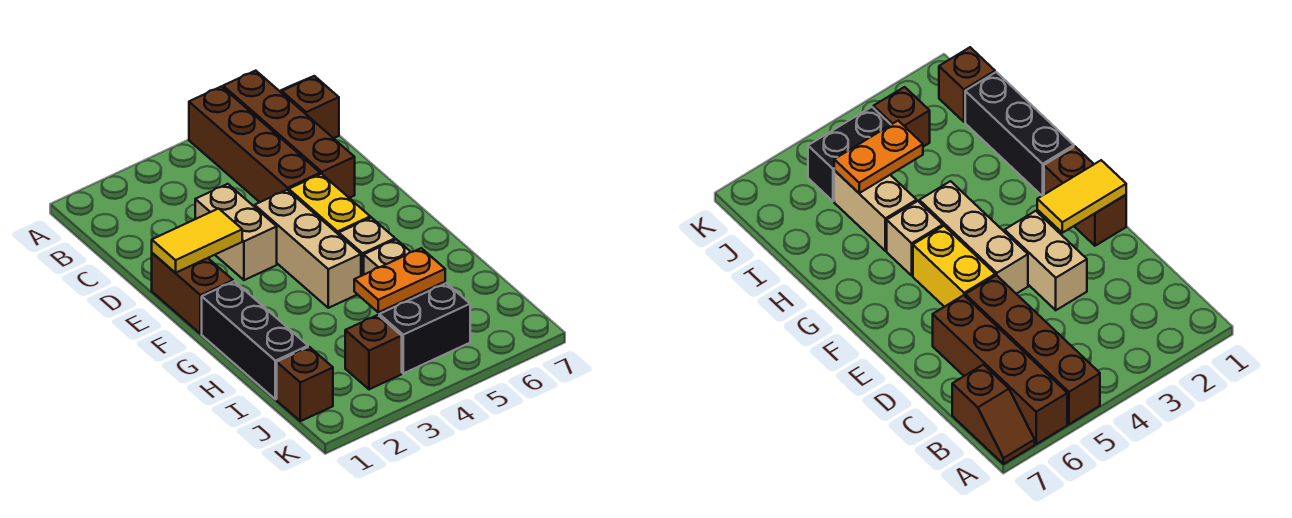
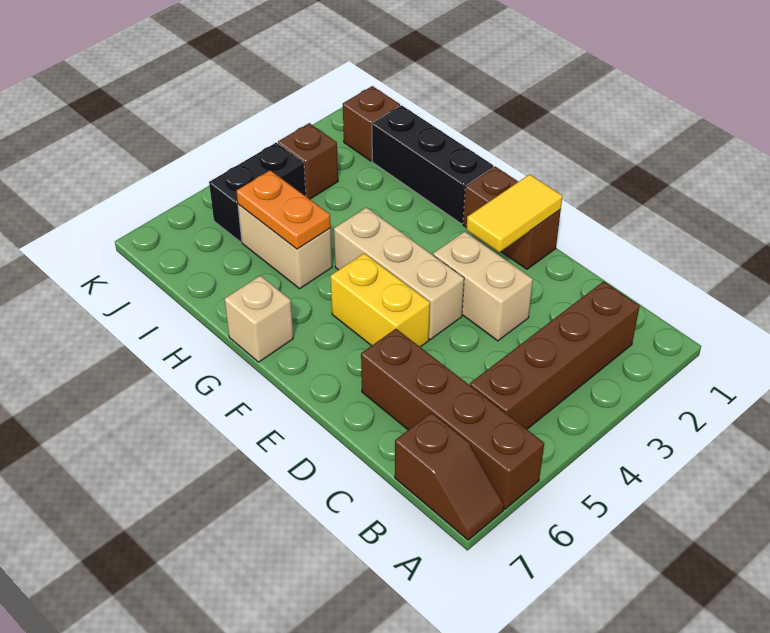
brown brick A5:D5 level 1 -> brown brick B2:B5 level 1
tan brick G5 level 1 -> tan brick G7 level 1
orange plate I4:I5 level 2 -> orange plate H5:I5 level 2

